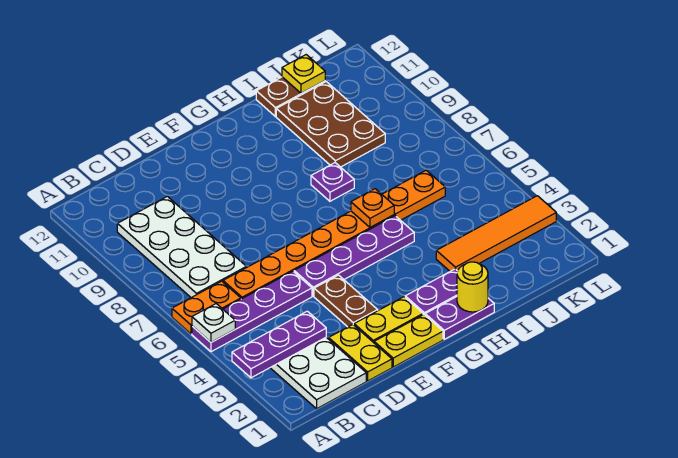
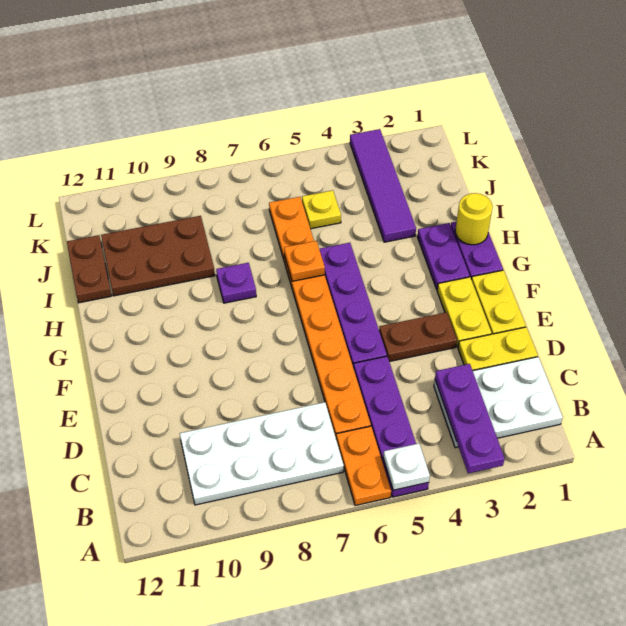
orange tile I3:L3 level 1 -> purple tile I3:L3 level 1
yellow plate J12 level 2 -> yellow plate J5 level 1

